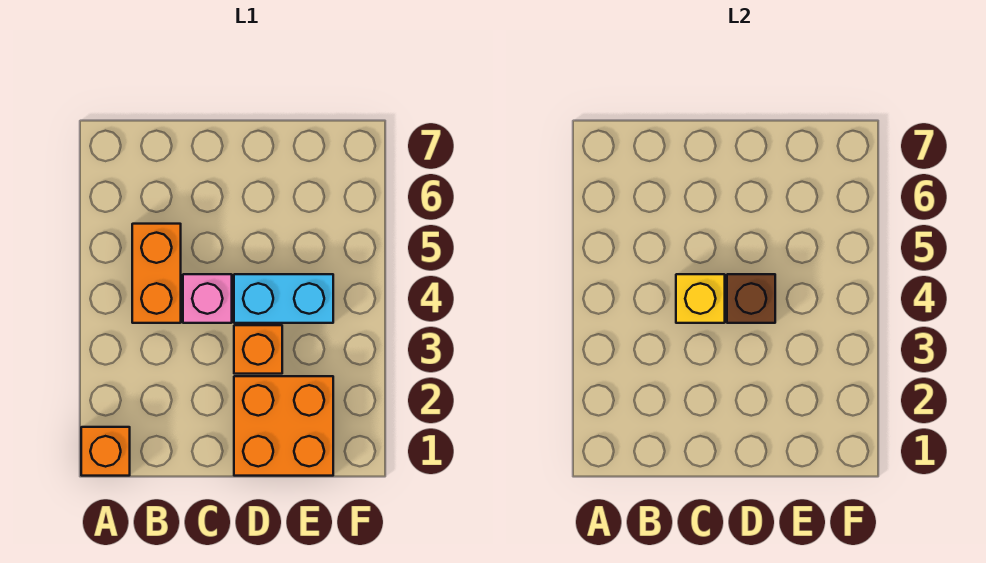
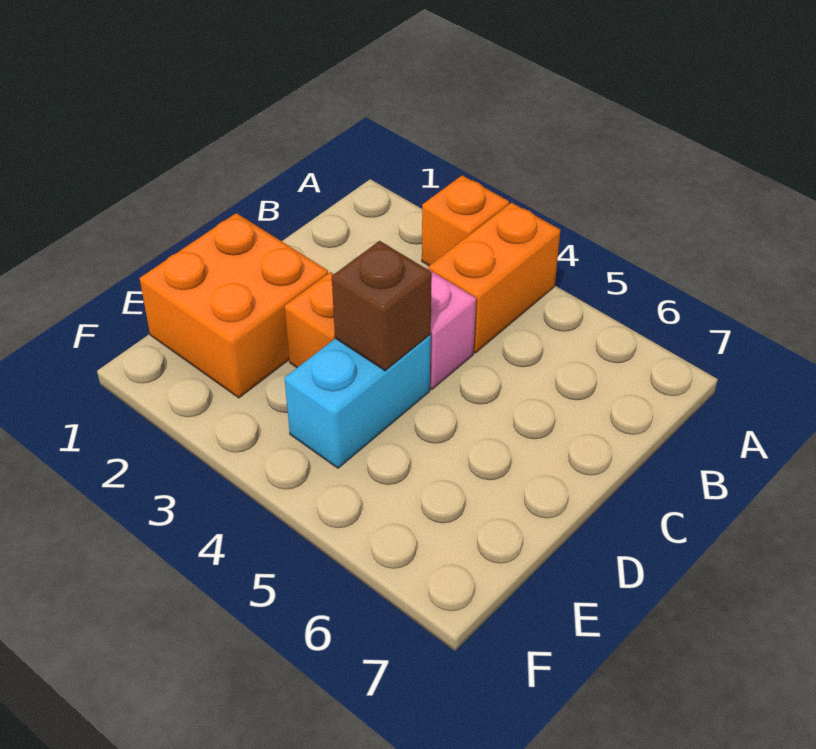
orange brick A1 level 1 -> orange brick A3 level 1
orange brick B4:B5 level 1 -> orange brick A4:B4 level 1
yellow brick C4 level 2 -> none

